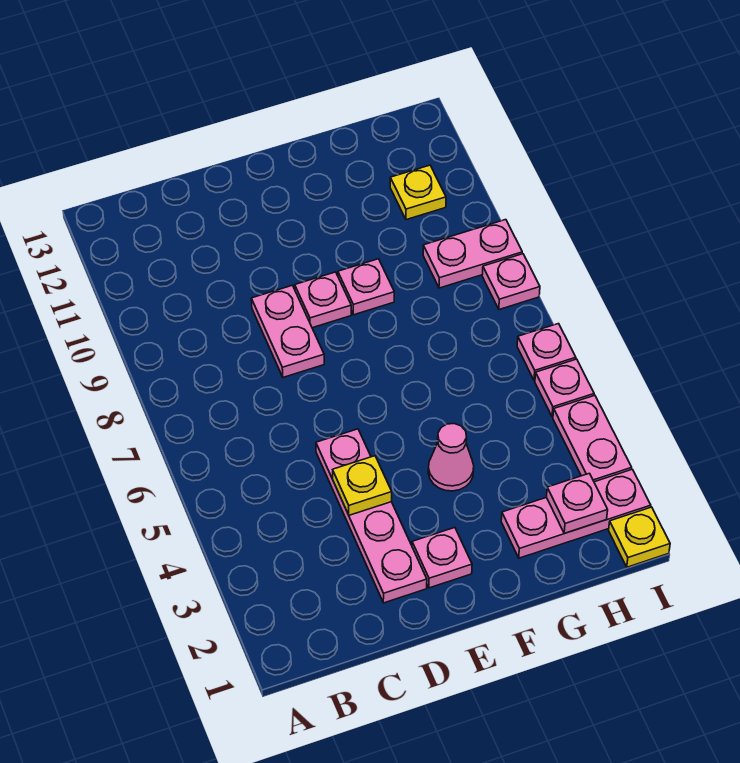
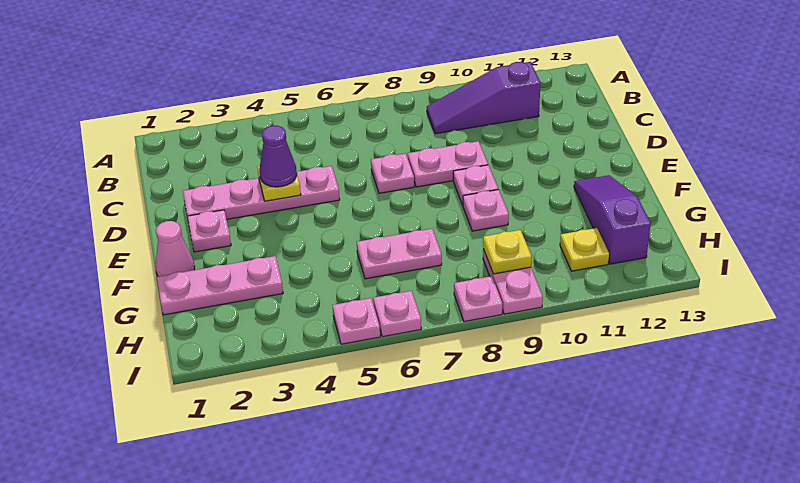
none -> purple slope B9:B11 level 1 top 11
none -> purple cone D4 level 3
pink cone F4 level 1 -> pink cone F1 level 1
none -> purple slope F12:H12 level 1 top H
pink plate G2:I2 level 1 -> pink plate G1:G3 level 1
pink plate H2 level 2 -> pink plate D7 level 1
yellow plate I1 level 1 -> yellow plate H9 level 2
pink plate I3:I4 level 1 -> pink plate G6:G7 level 1

